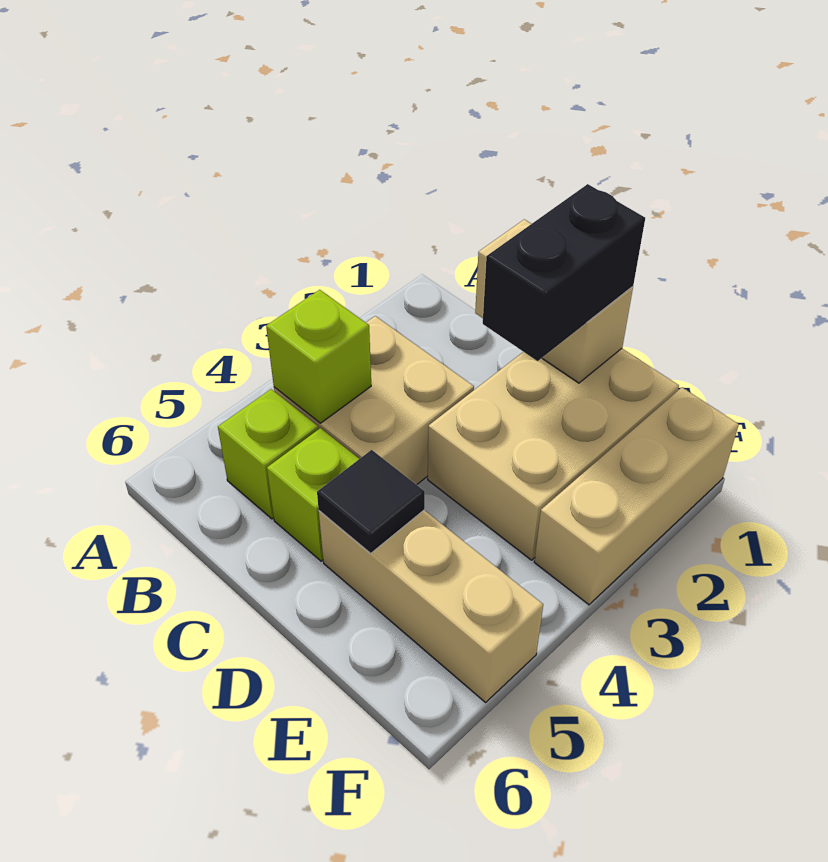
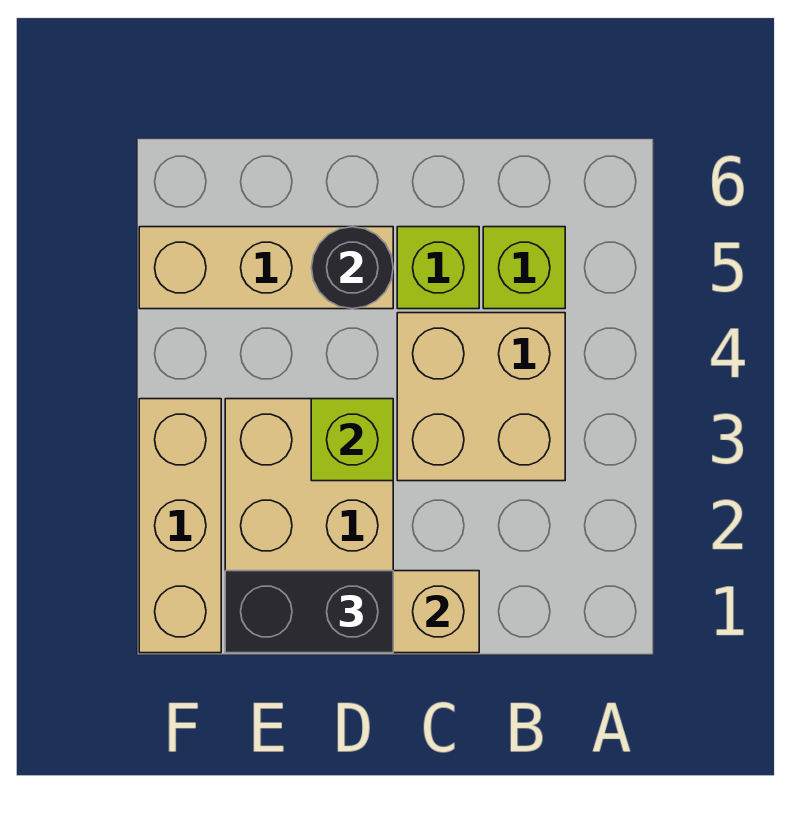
lime brick B4 level 2 -> lime brick D3 level 2
black brick D1:D2 level 3 -> black brick D1:E1 level 3
black tile D5 level 2 -> black round brick D5 level 2

